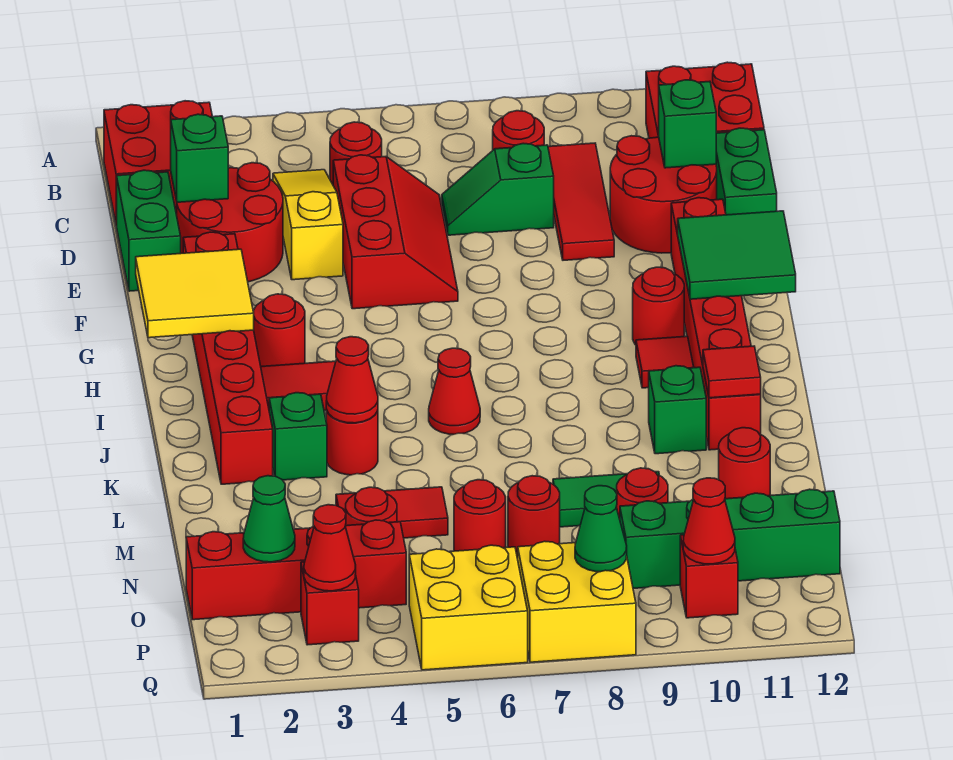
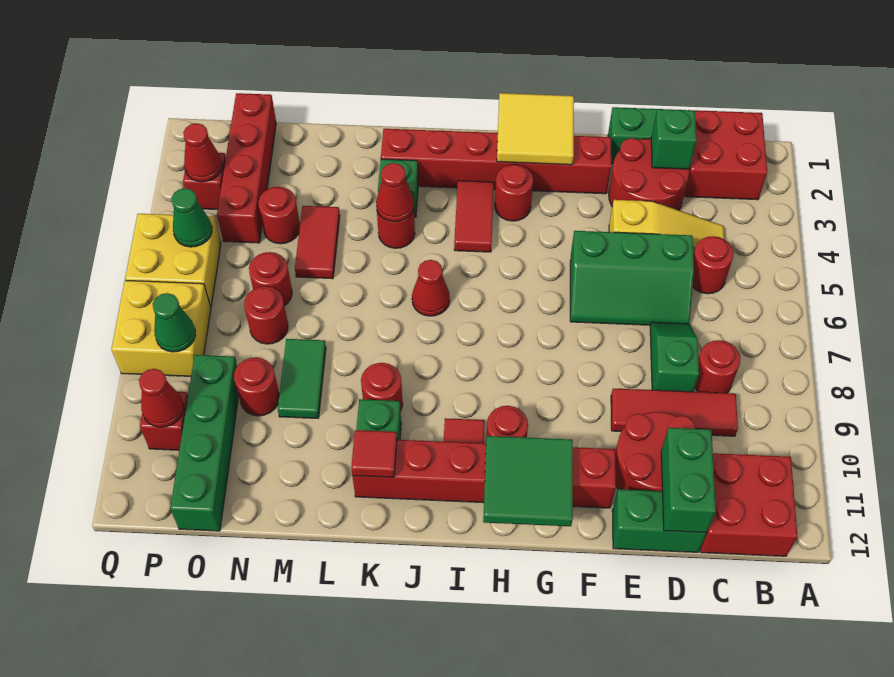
red slope D5:F6 level 1 top 5 -> green slope D5:F6 level 1 top 5
green brick D11 level 2 -> green brick D11:D12 level 2
red round brick M11 level 1 -> red round brick K9 level 1
green cone O2 level 2 -> green cone P5 level 2

